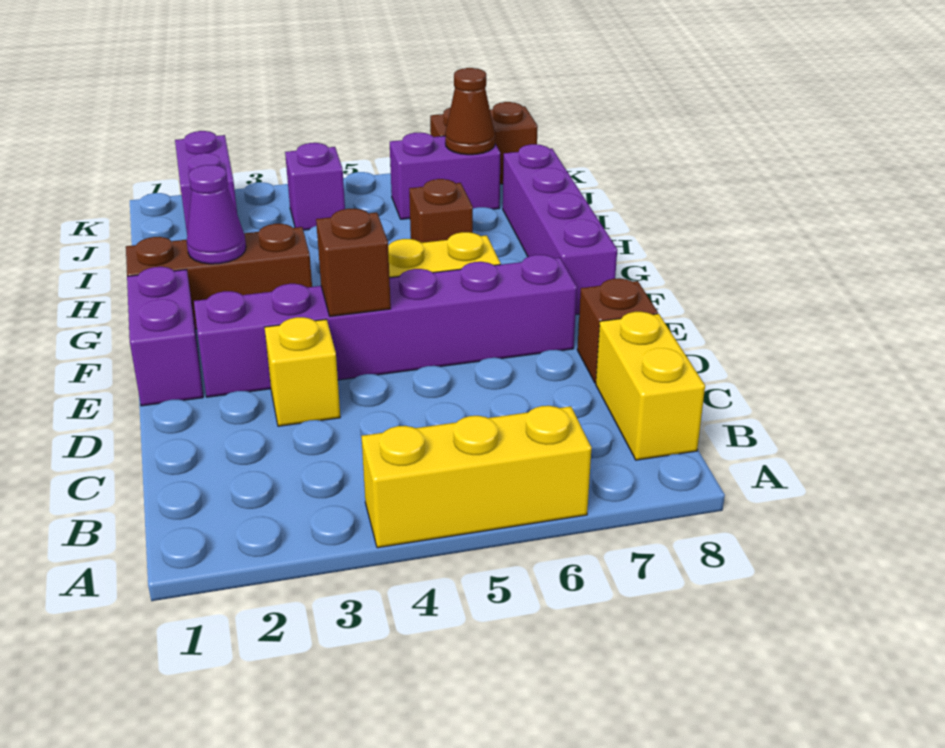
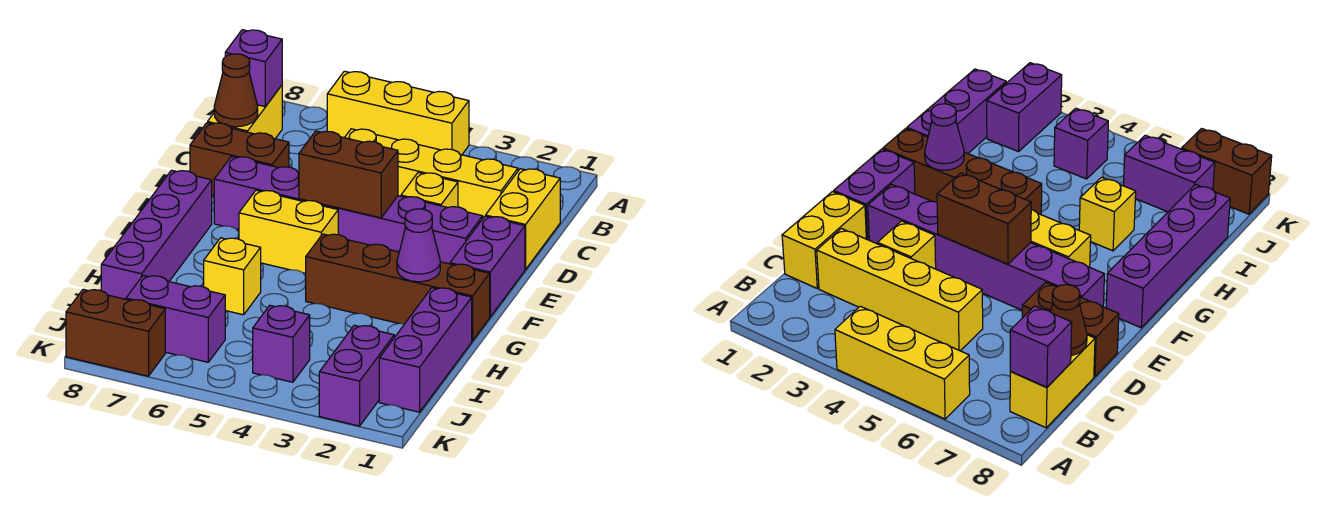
none -> purple brick B8 level 2
none -> yellow brick C1:D1 level 1
none -> yellow brick C2:C5 level 1
brown brick D8 level 1 -> brown brick D7:D8 level 1
brown brick E4 level 2 -> brown brick E4:E5 level 2
brown brick G1:G3 level 1 -> brown brick G1:G4 level 1
none -> purple brick H1:J1 level 1
brown brick H6 level 1 -> yellow brick H6 level 1
brown cone J7 level 2 -> brown cone C8 level 2

